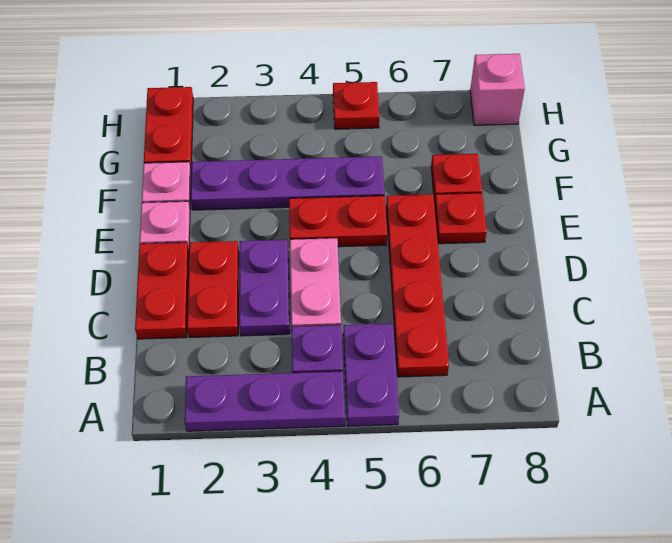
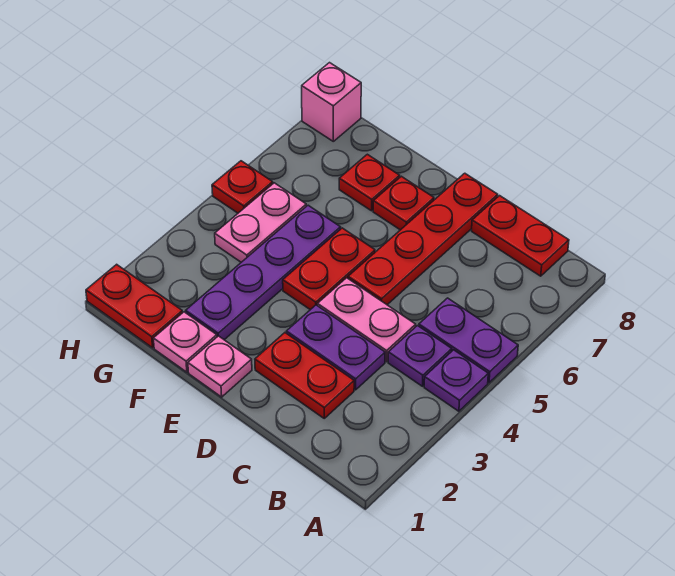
purple plate A2:A4 level 1 -> purple plate A4 level 1
red plate B6:E6 level 1 -> red plate D5:D8 level 1
red plate C1:D1 level 1 -> red plate B8:C8 level 1
none -> pink plate G4:G5 level 1

